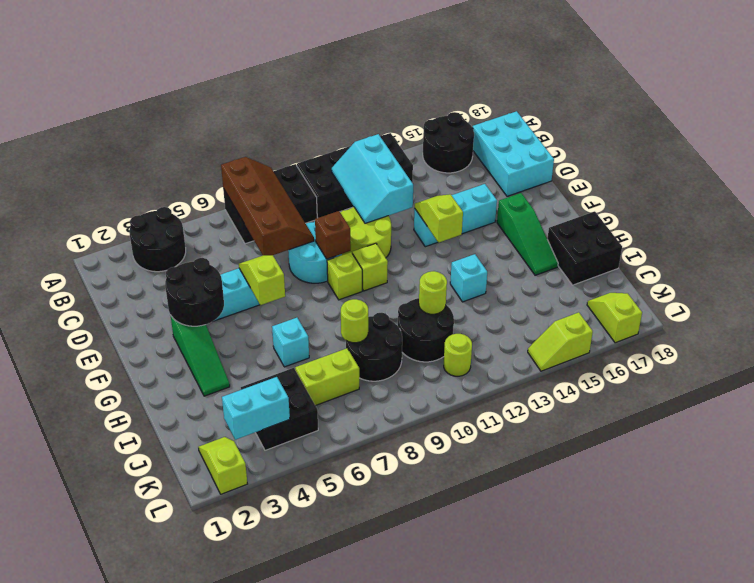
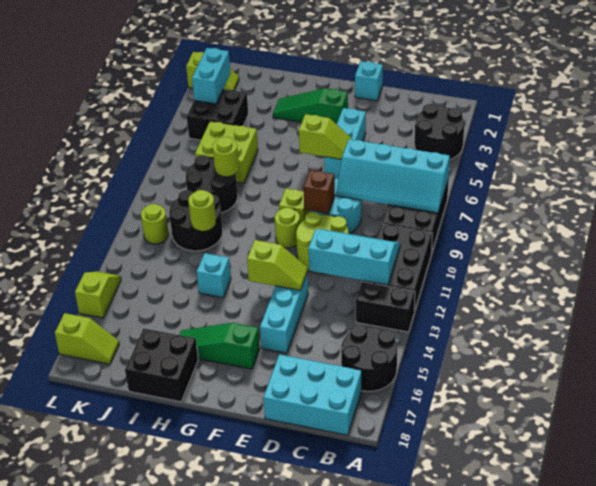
brown slope A7:D8 level 2 top 7 -> cyan slope A7:D8 level 2 top 7
black round brick E3:F4 level 2 -> none
lime brick F10 level 1 -> lime round brick F10 level 1
cyan brick H6 level 1 -> cyan brick E1 level 1
lime brick J6:J7 level 1 -> lime brick I6:J7 level 1

